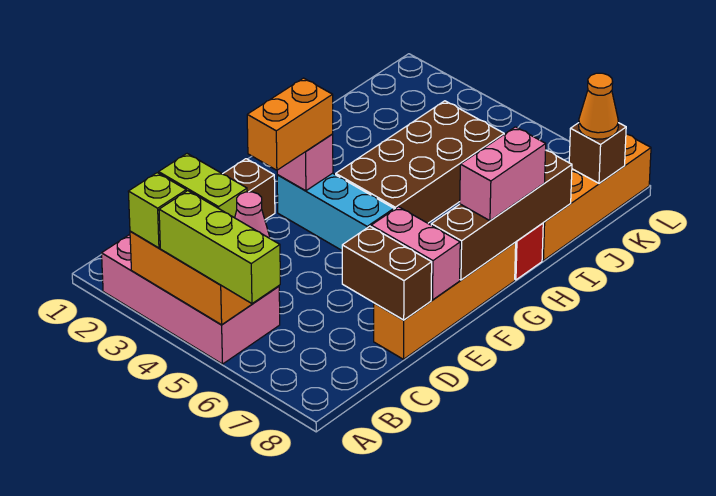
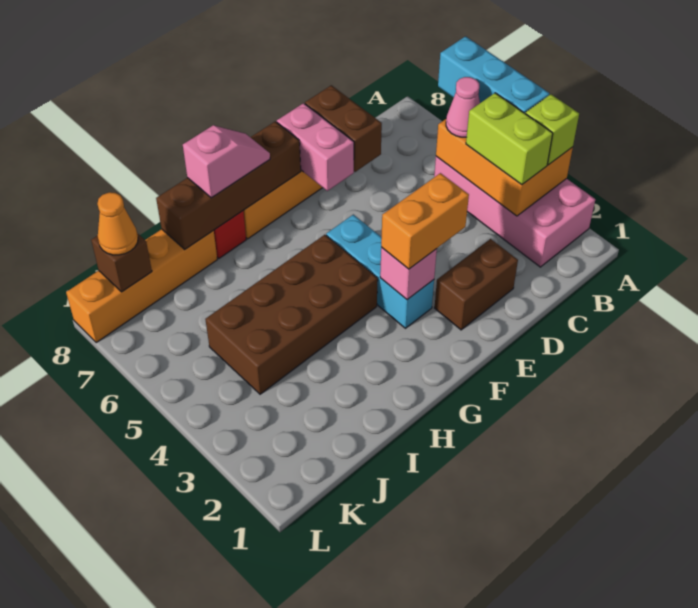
lime brick A4:A6 level 3 -> cyan brick A4:A6 level 3
pink brick G8:H8 level 3 -> pink slope G8:H8 level 3 top H

